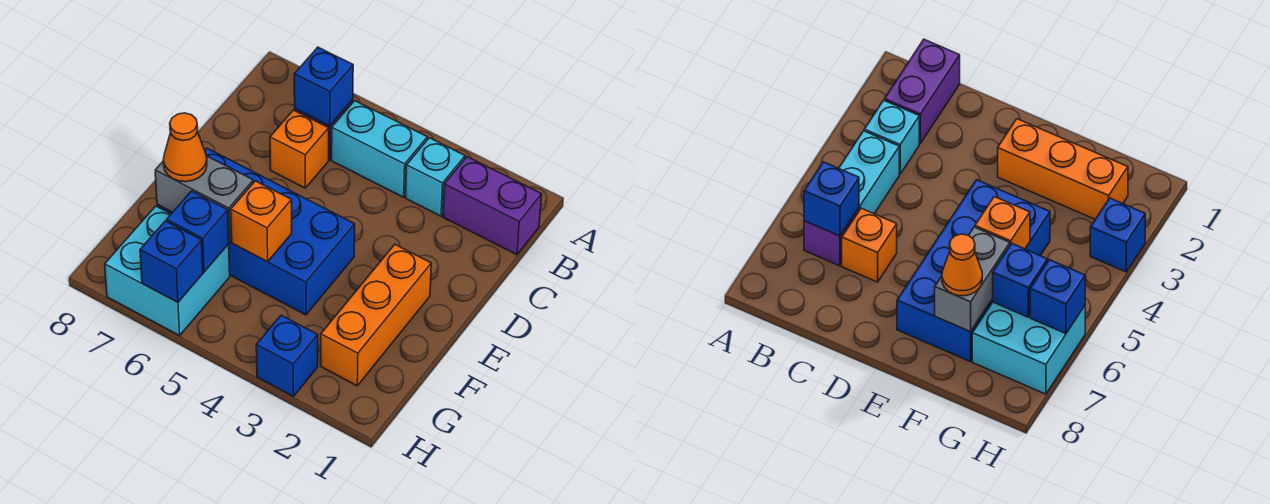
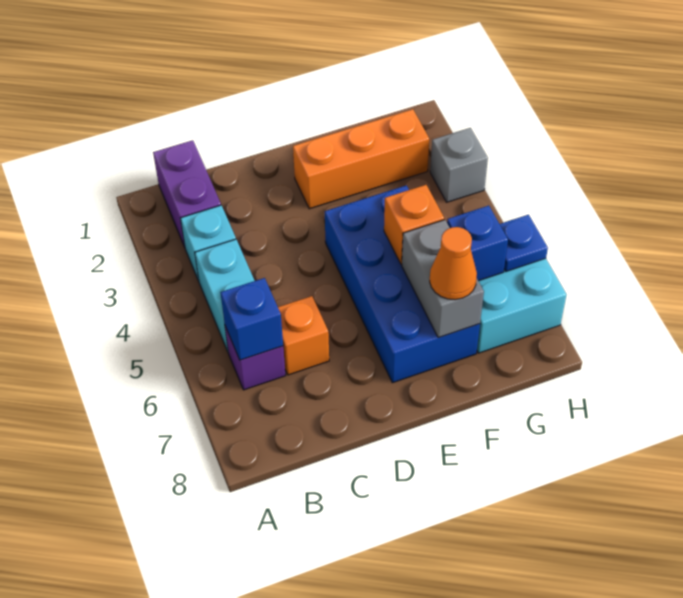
blue brick H3 level 1 -> grey brick H3 level 1
blue brick H6 level 2 -> blue plate H6 level 2

